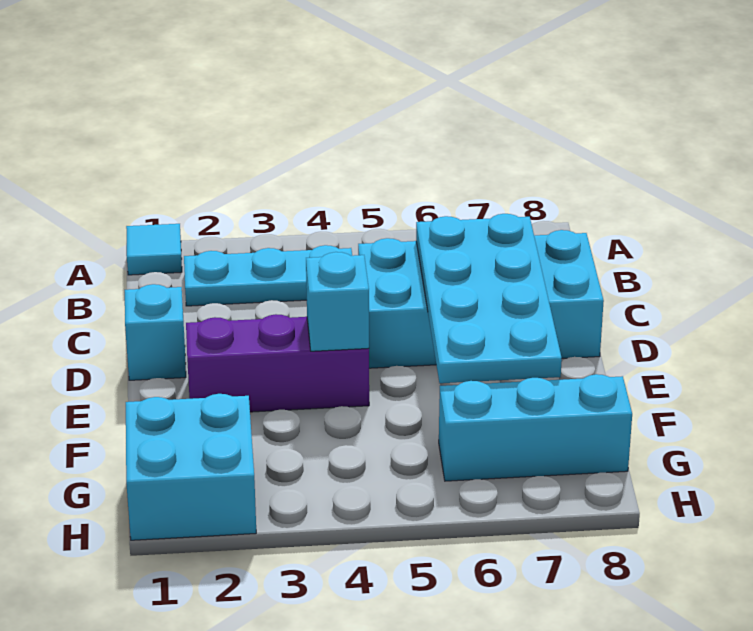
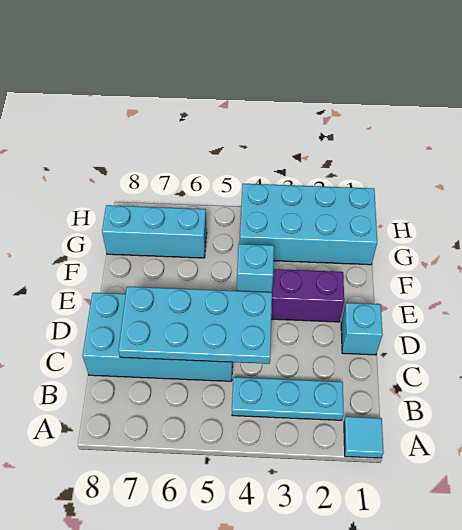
cyan plate C6:F7 level 2 -> cyan plate C4:D7 level 2
cyan brick G1:H2 level 1 -> cyan brick G1:H4 level 1

